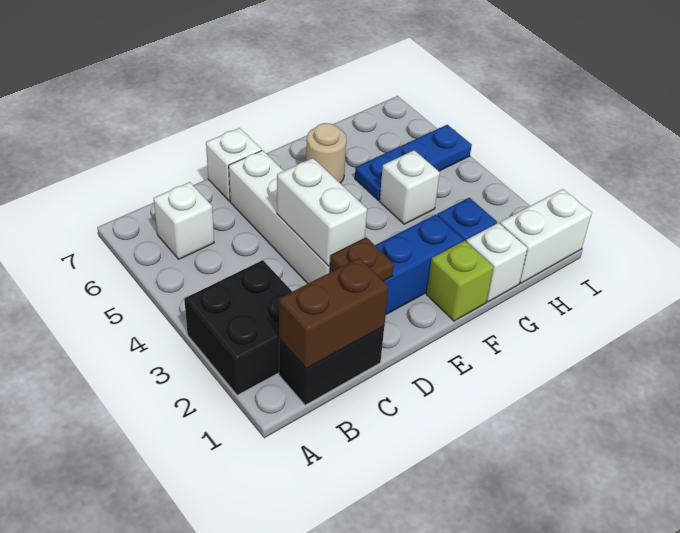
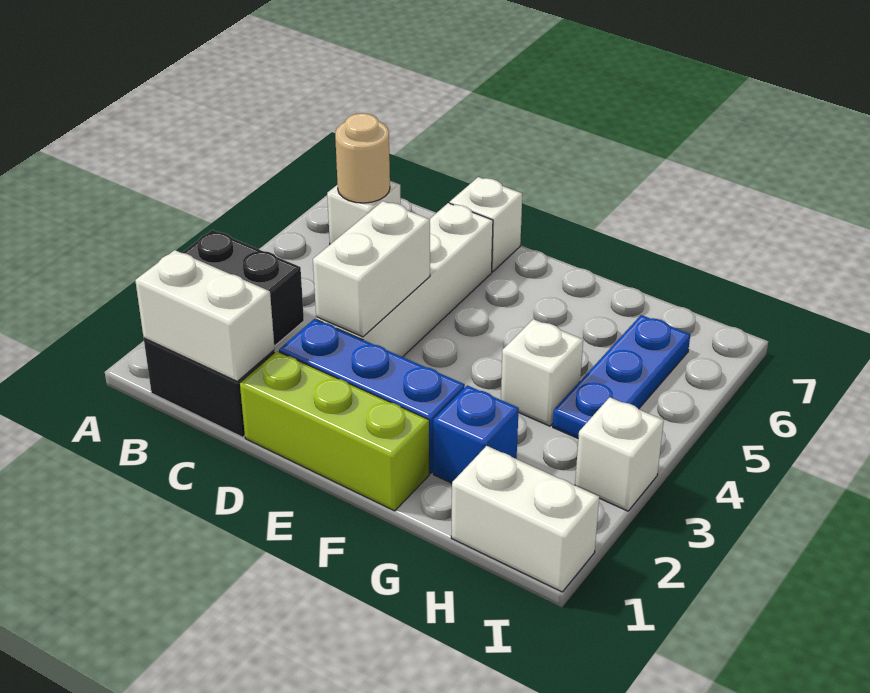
brown brick B1:C1 level 2 -> white brick B1:C1 level 2
brown plate D2 level 2 -> none
lime brick F1 level 1 -> lime brick D1:F1 level 1
tan round brick F6 level 1 -> tan round brick B6 level 2
white brick G1 level 1 -> white brick I3 level 1
blue plate G5:I5 level 1 -> blue plate H4:H6 level 1

